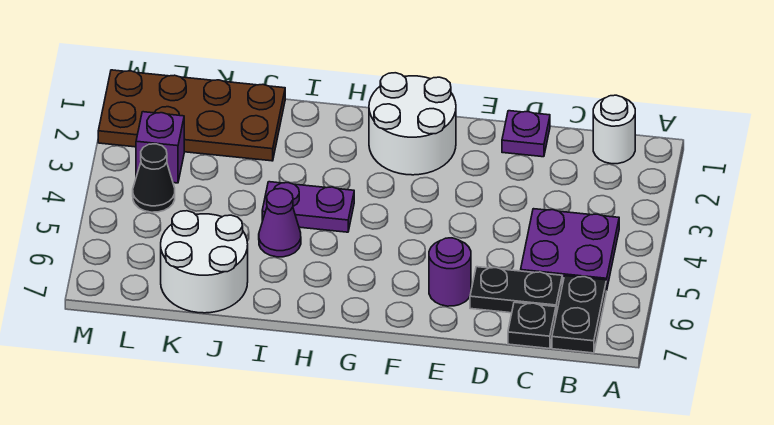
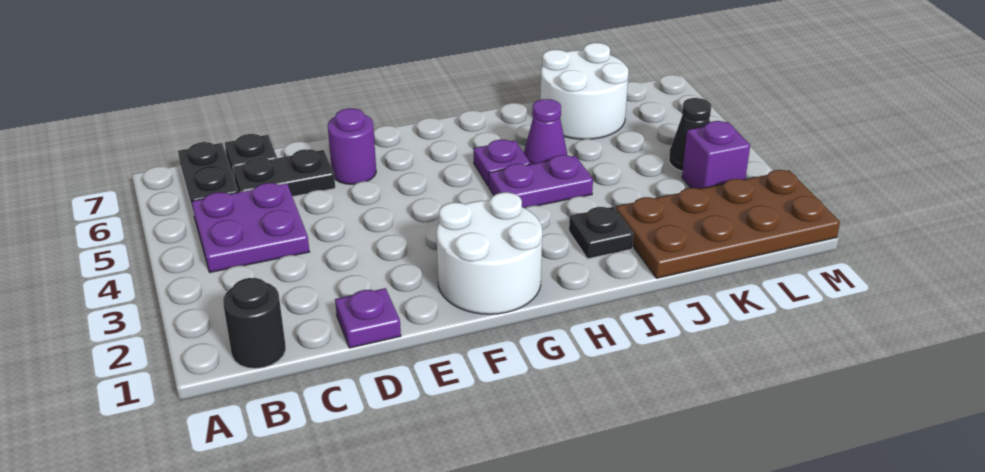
white round brick B1 level 1 -> black round brick B1 level 1
none -> purple plate H5 level 1
none -> black plate I2 level 1

